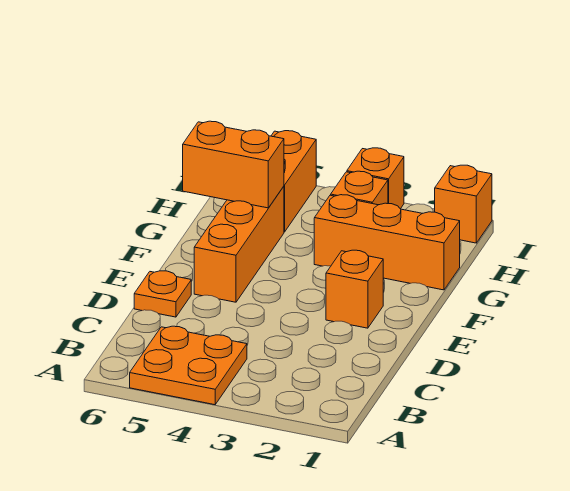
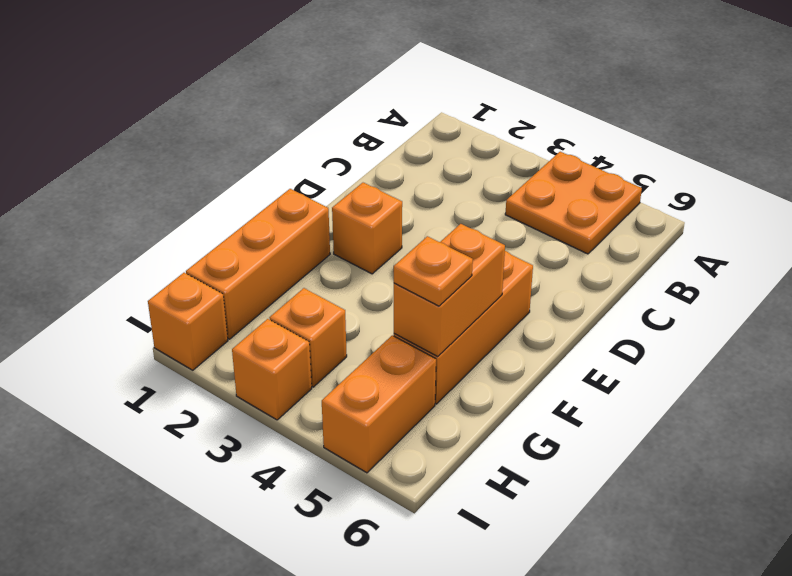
orange plate D6 level 1 -> orange plate G5 level 3
orange brick G1:G3 level 1 -> orange brick F1:H1 level 1
orange brick G5:G6 level 2 -> orange brick F5:G5 level 2

